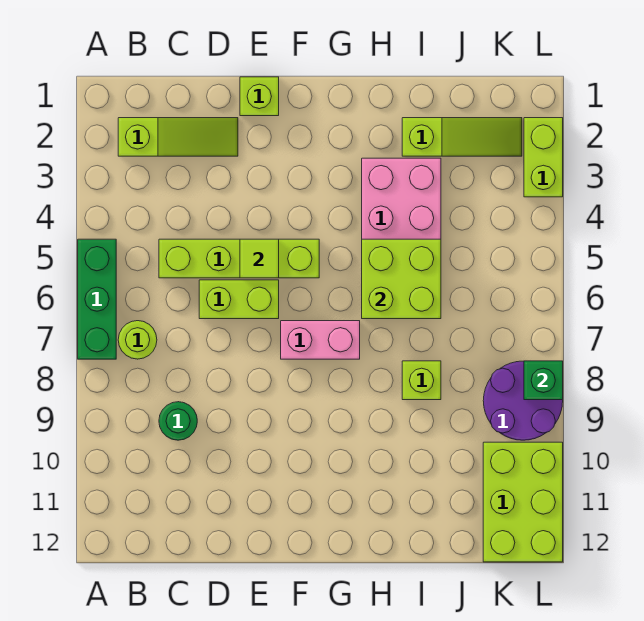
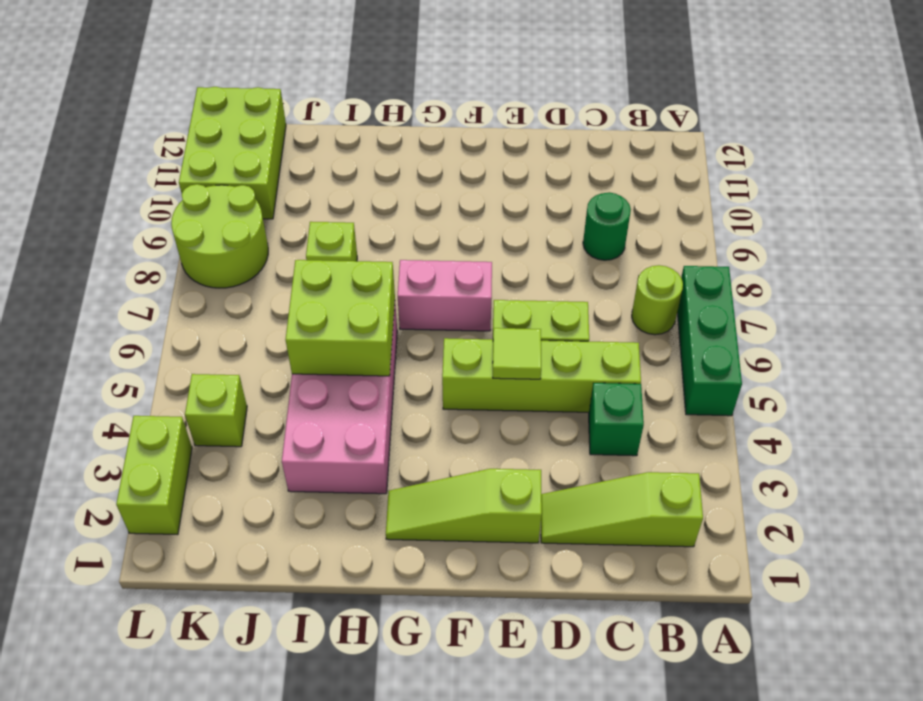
lime brick E1 level 1 -> lime brick K4 level 1
lime slope I2:K2 level 1 top I -> lime slope E2:G2 level 1 top E
purple round brick K8:L9 level 1 -> lime round brick K8:L9 level 1
green brick L8 level 2 -> green brick C4 level 1

